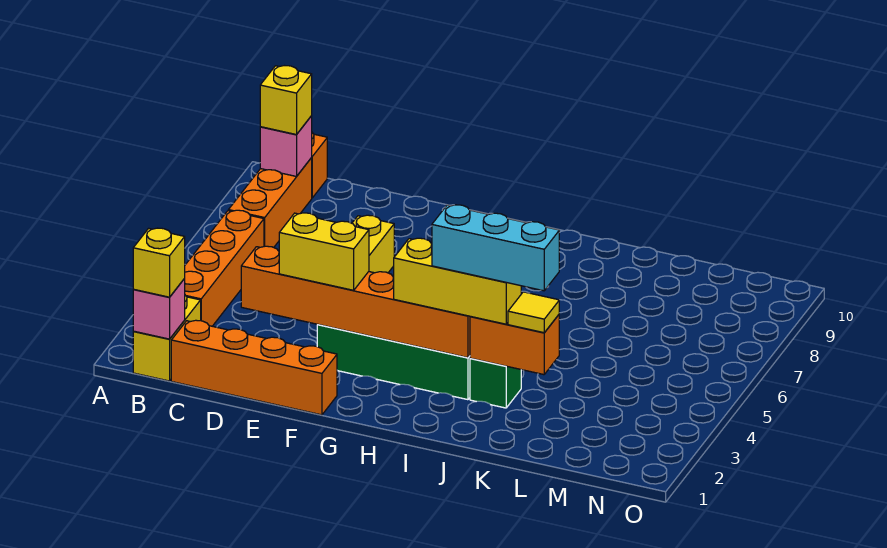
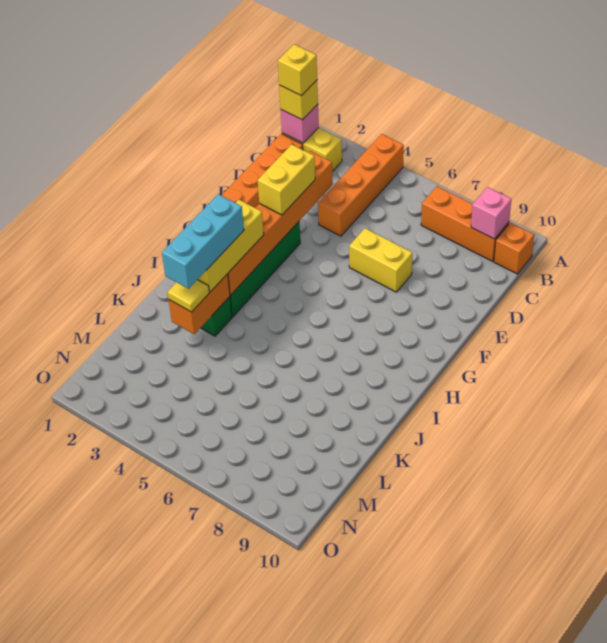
orange brick B3:B6 level 1 -> orange brick A4:D4 level 1
yellow brick B9 level 3 -> yellow brick B1 level 4

